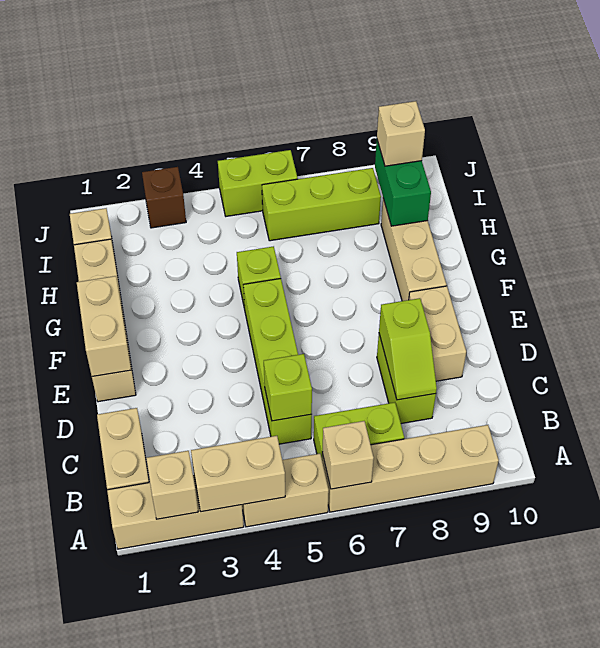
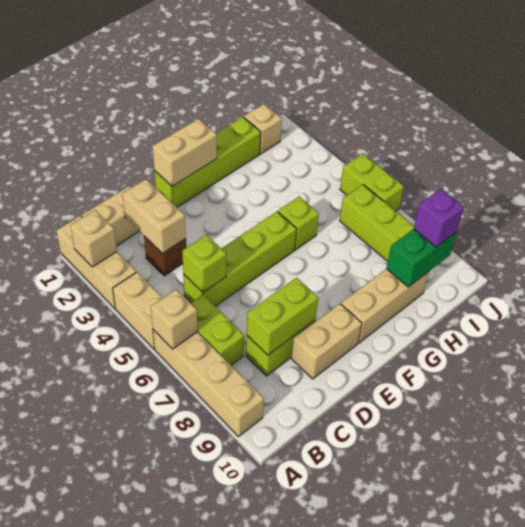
tan brick A3:A4 level 2 -> tan brick C2:C3 level 2
lime slope C8:D8 level 2 top D -> lime brick C8:D8 level 2
tan brick E1:H1 level 1 -> lime brick E1:H1 level 1
tan brick I9 level 3 -> purple brick I9 level 3
brown brick J3 level 1 -> brown brick C3 level 1

